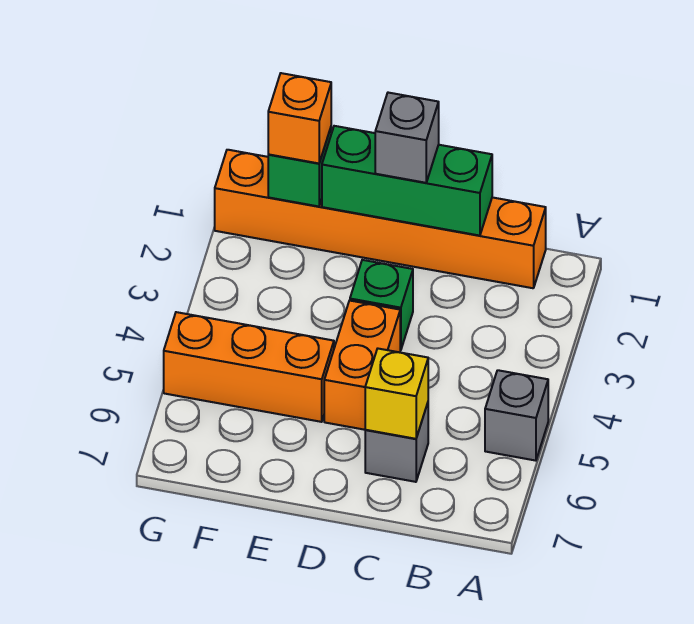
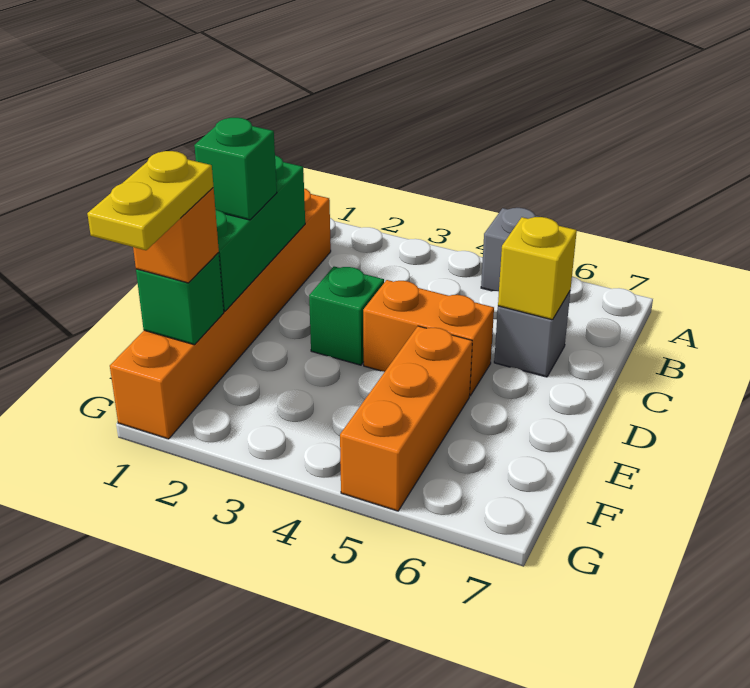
grey brick D1 level 3 -> green brick D1 level 3
none -> yellow plate F1:G1 level 4

